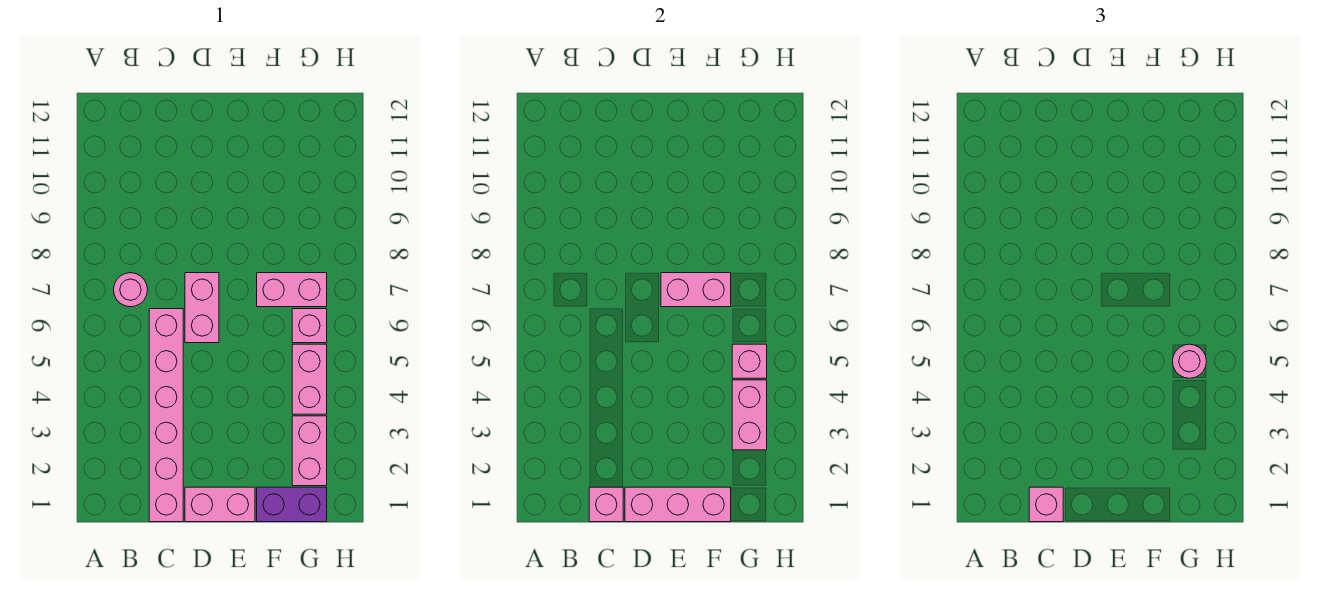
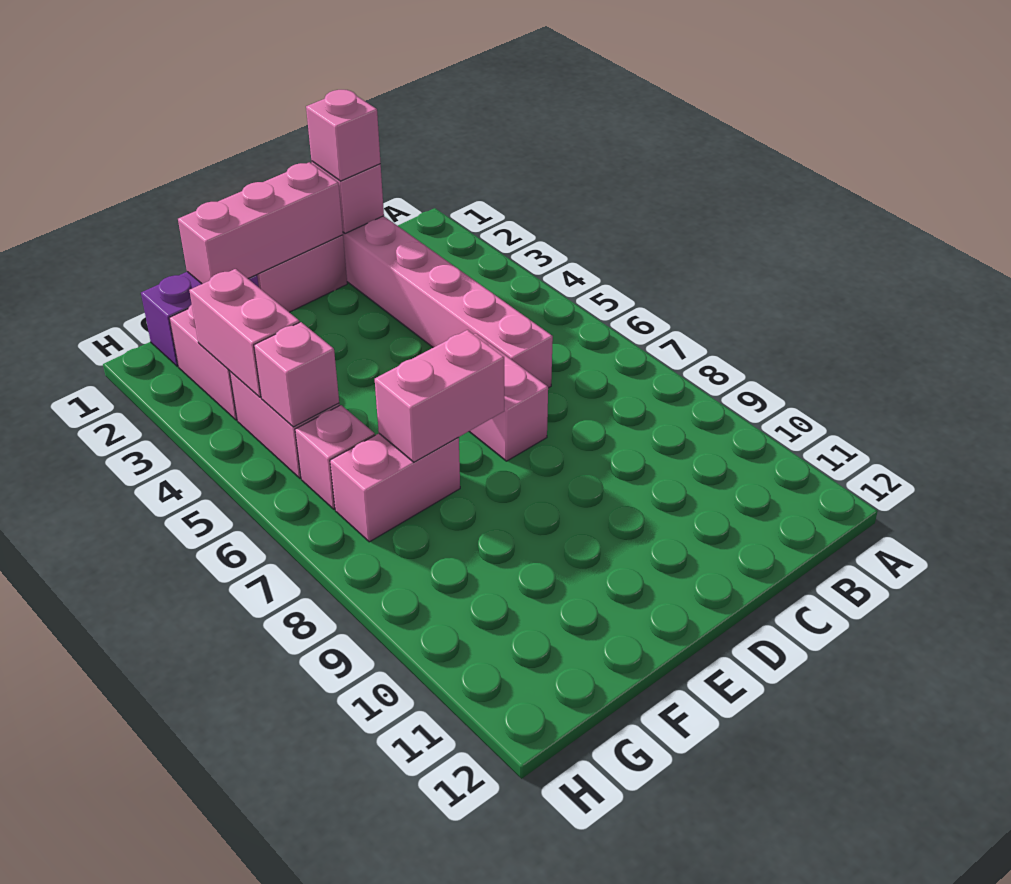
pink round brick B7 level 1 -> none
pink round brick G5 level 3 -> none

